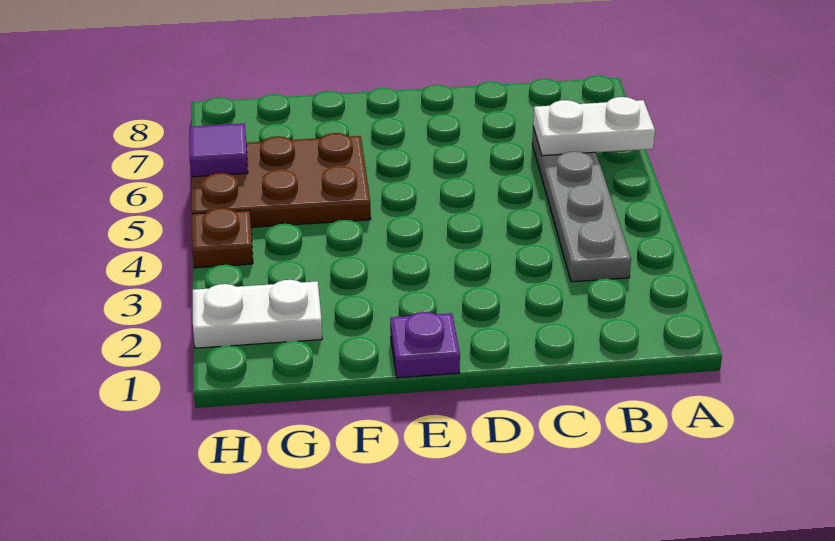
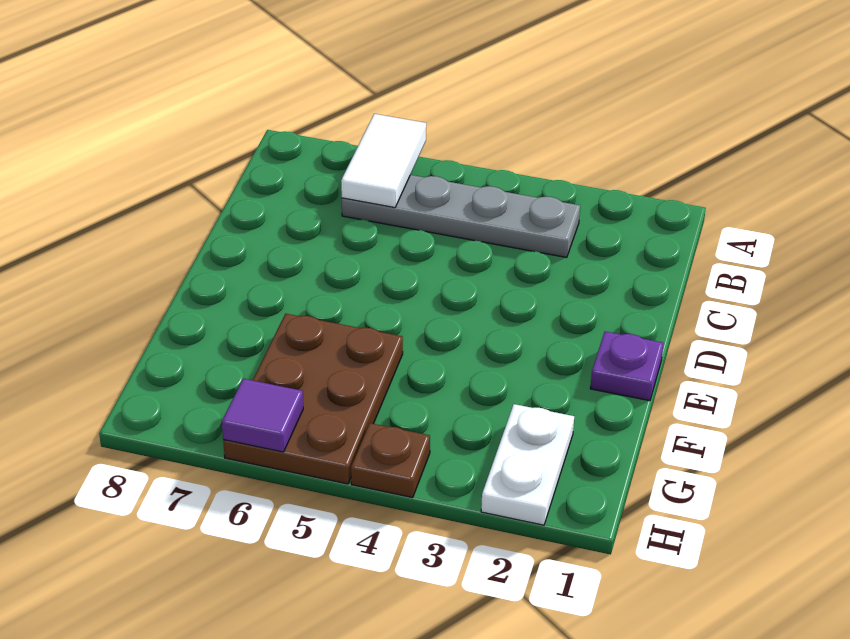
white plate A6:B6 level 2 -> white tile A6:B6 level 2

